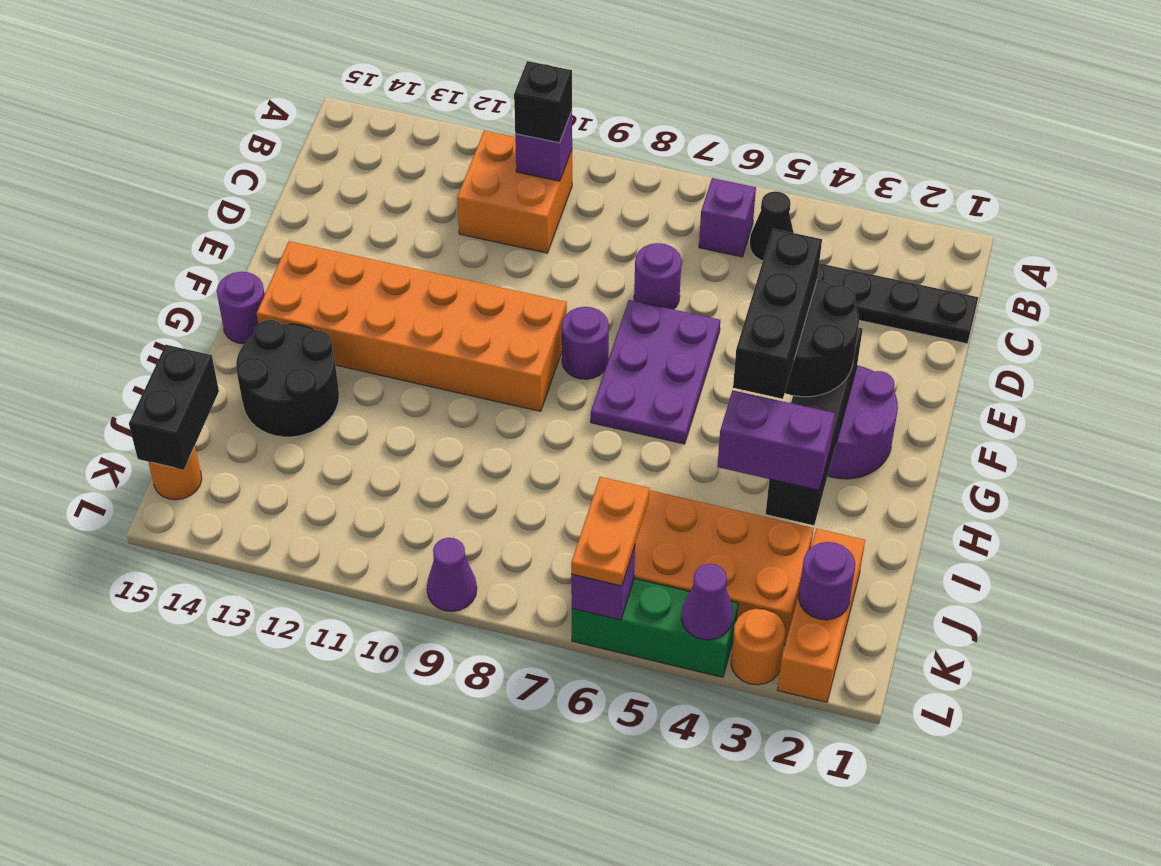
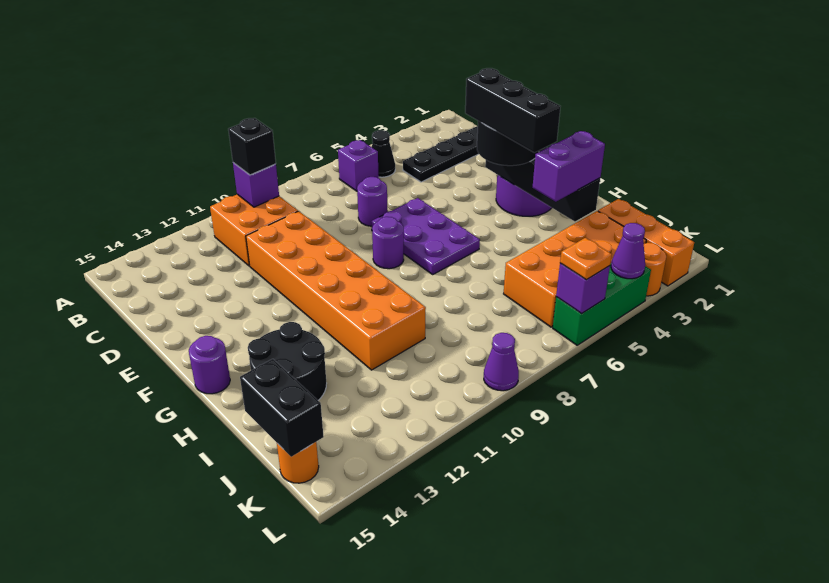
orange brick F9:G14 level 1 -> orange brick D10:I11 level 1
purple round brick K2 level 2 -> none
orange plate K6:L6 level 3 -> orange plate L6 level 3

